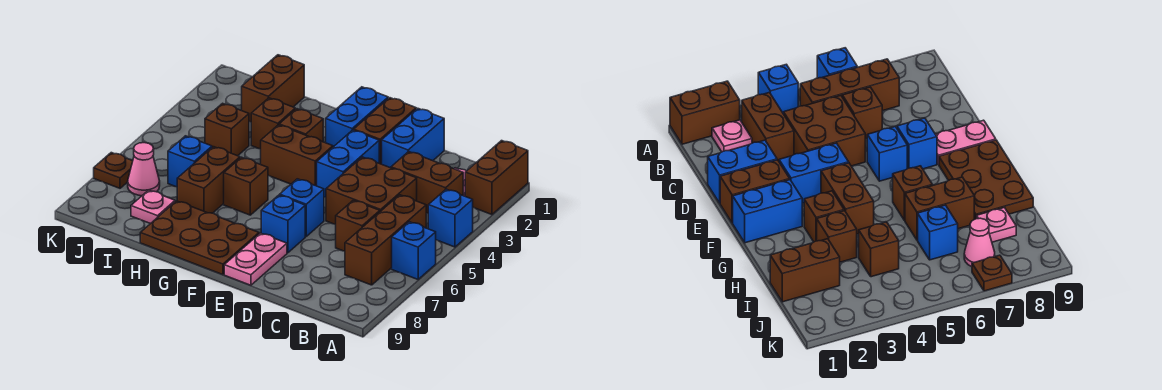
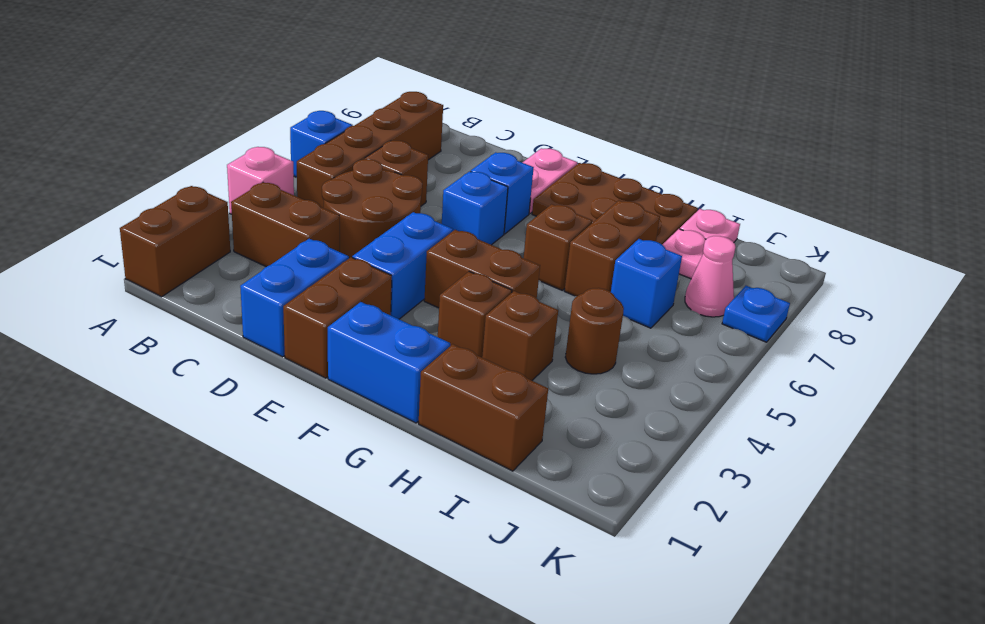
blue brick A4 level 1 -> pink brick A4 level 1
pink plate B2 level 1 -> pink plate I9 level 1
brown brick B5:B7 level 1 -> brown brick B5:B8 level 1
brown brick C4:D5 level 1 -> brown round brick C4:D5 level 1
blue brick F1:F2 level 1 -> blue brick F1:G1 level 1
brown brick I1:I2 level 1 -> brown brick H1:I1 level 1
brown brick I4 level 1 -> brown round brick I4 level 1
brown plate K7 level 1 -> blue plate K7 level 1

